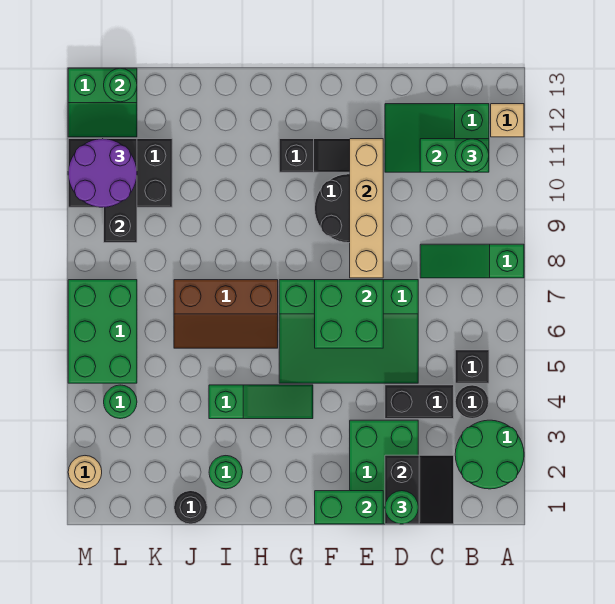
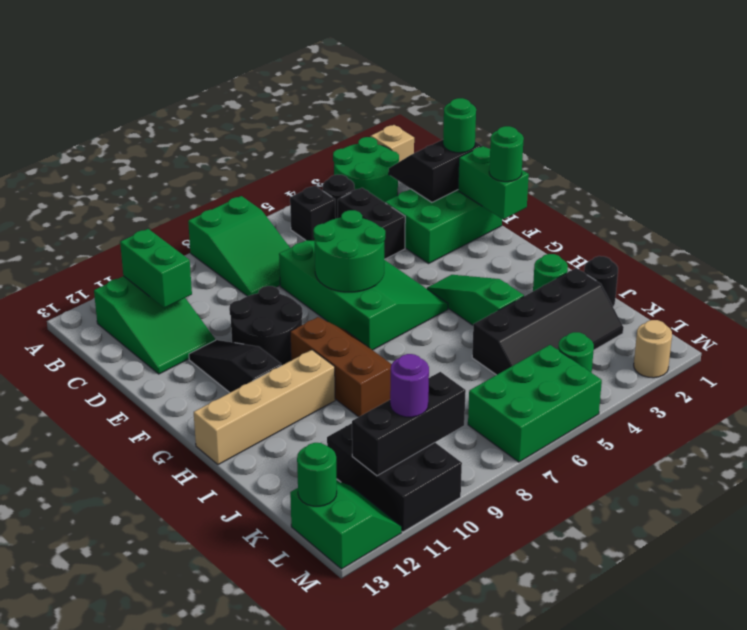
green slope A8:C8 level 1 top A -> green slope A7:C8 level 1 top A
tan brick A12 level 1 -> tan brick A1 level 1
green round brick B11 level 3 -> green round brick F1 level 3
green brick E6:F7 level 2 -> green round brick E6:F7 level 2
tan brick E8:E11 level 2 -> tan brick H10:H13 level 1
brown slope H6:J7 level 1 top 7 -> brown slope G8:I9 level 1 top 9
none -> black slope J2:K5 level 1 top J
purple round brick L10:M11 level 3 -> purple round brick L10 level 3

